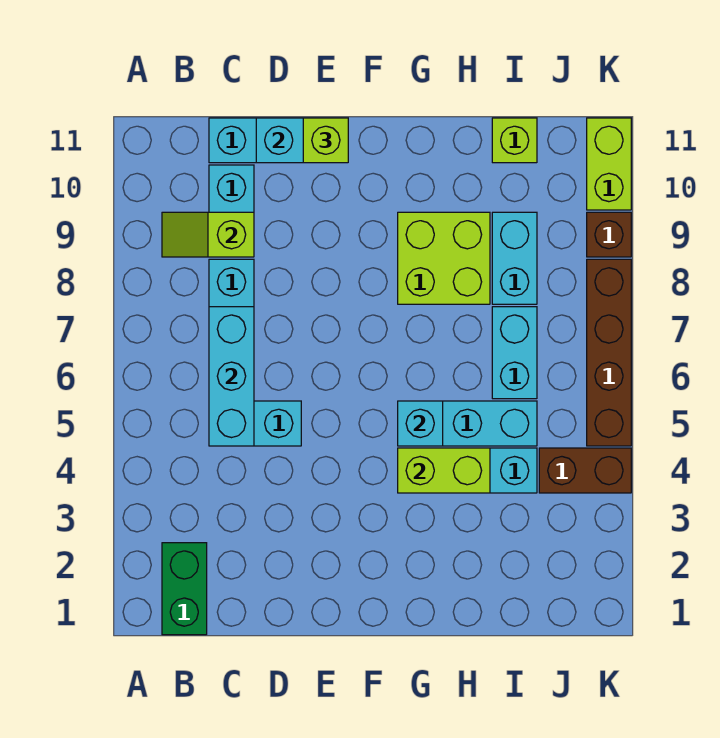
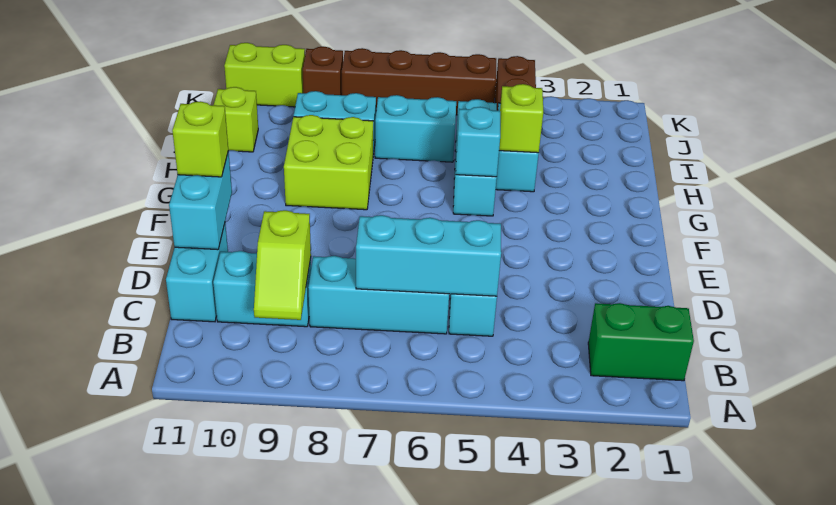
lime brick G4:H4 level 2 -> lime brick H4 level 2

